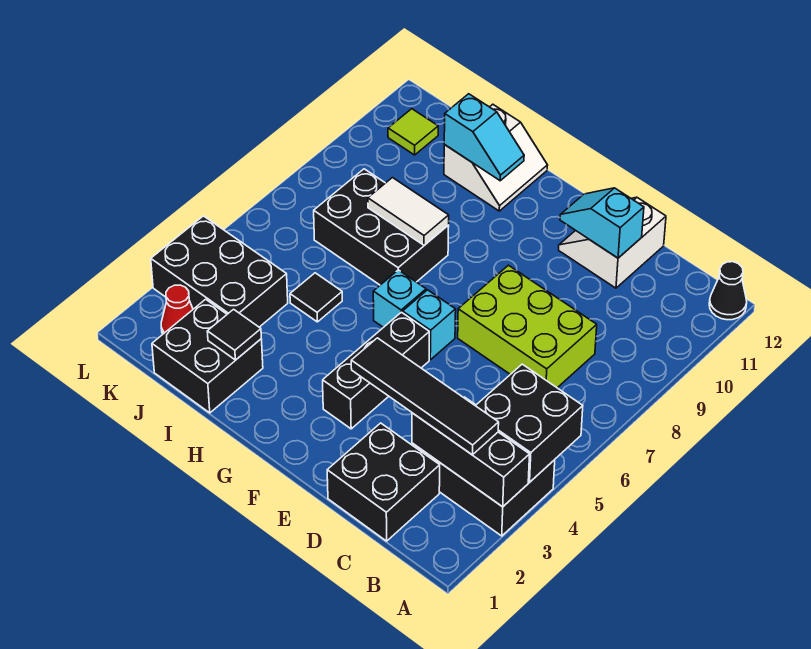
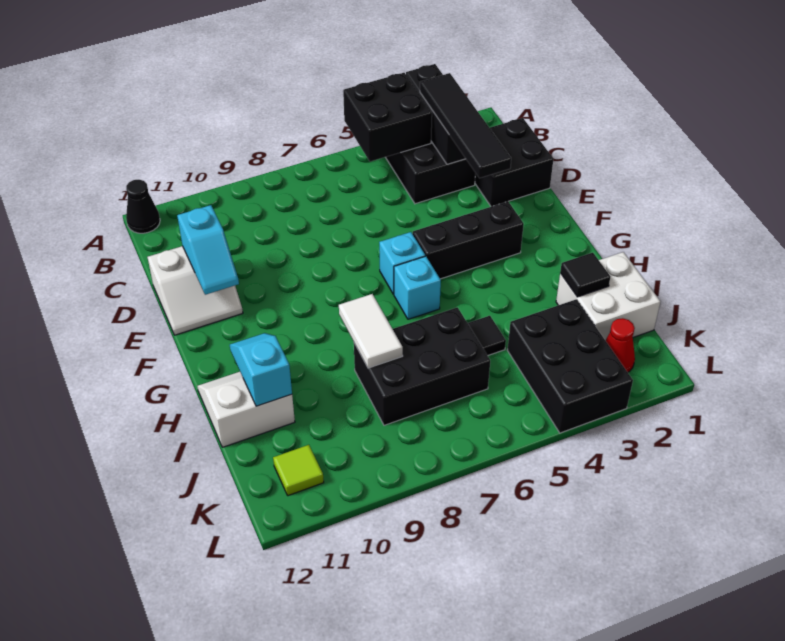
lime brick C7:E8 level 1 -> none
black brick H7:J8 level 1 -> black brick I6:J8 level 1
black brick I1:J2 level 1 -> white brick I1:J2 level 1

